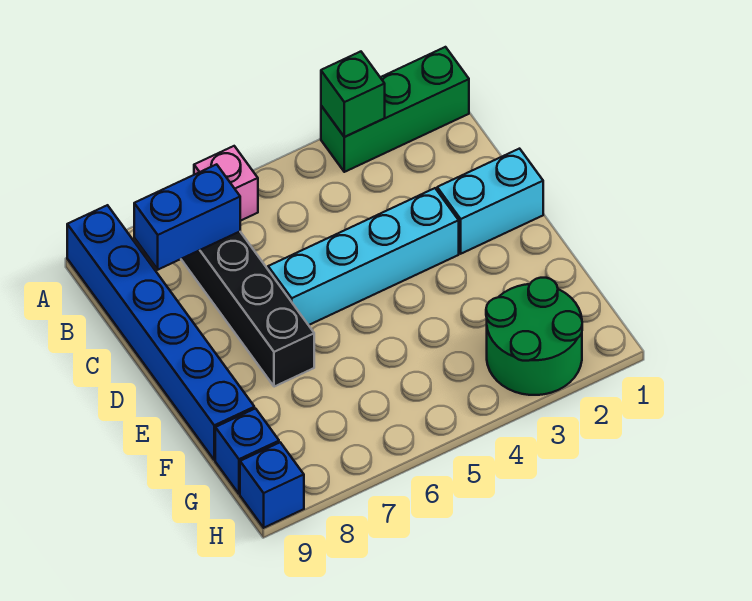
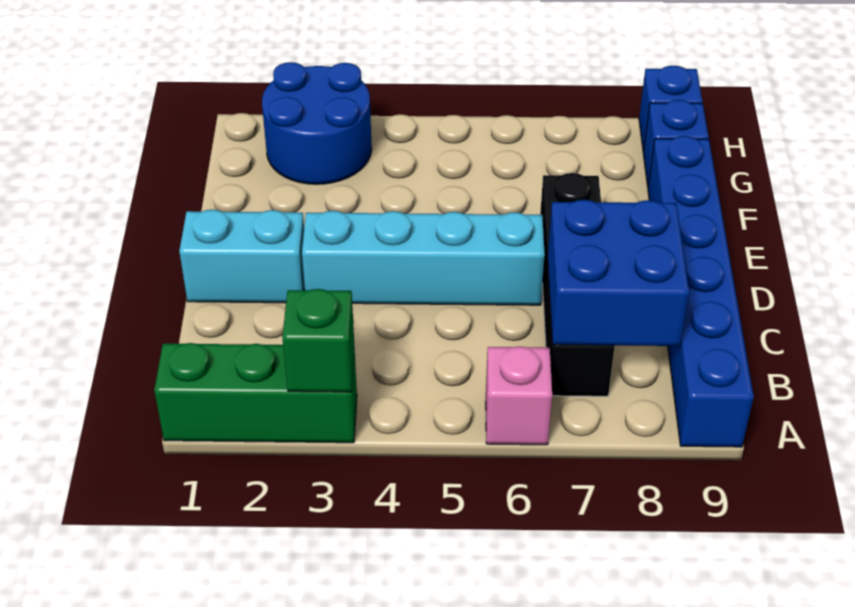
blue brick B7:B8 level 2 -> blue brick B7:C8 level 2
green round brick G2:H3 level 1 -> blue round brick G2:H3 level 1

